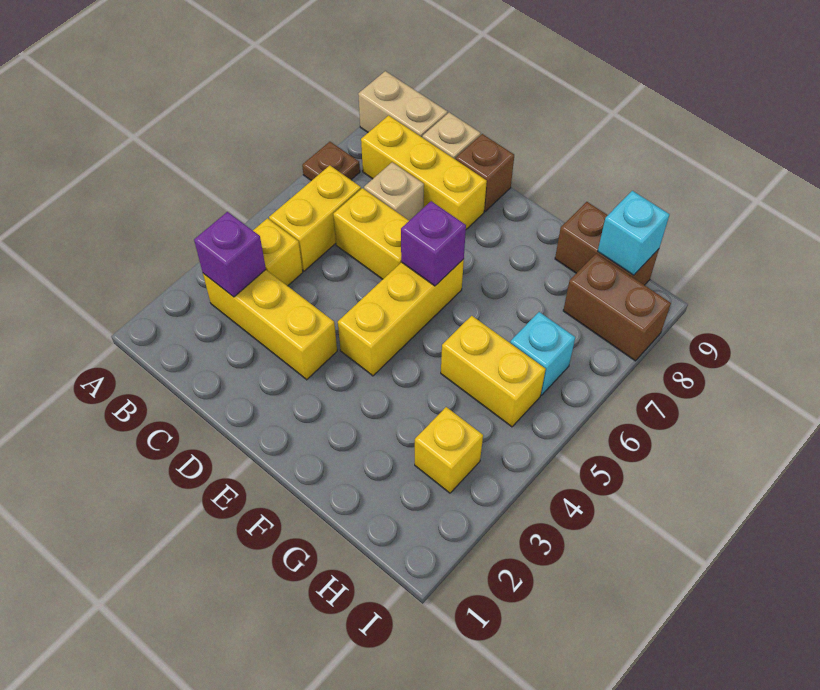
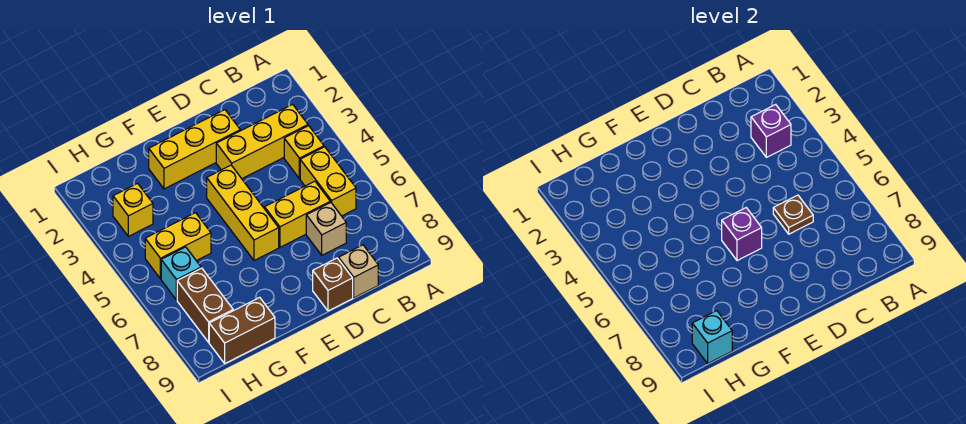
brown plate A7 level 1 -> brown plate C6 level 2
tan brick A9:B9 level 1 -> none
yellow brick B8:D8 level 1 -> yellow brick D2:F2 level 1
brown brick H8:I8 level 1 -> brown brick H7:H8 level 1

